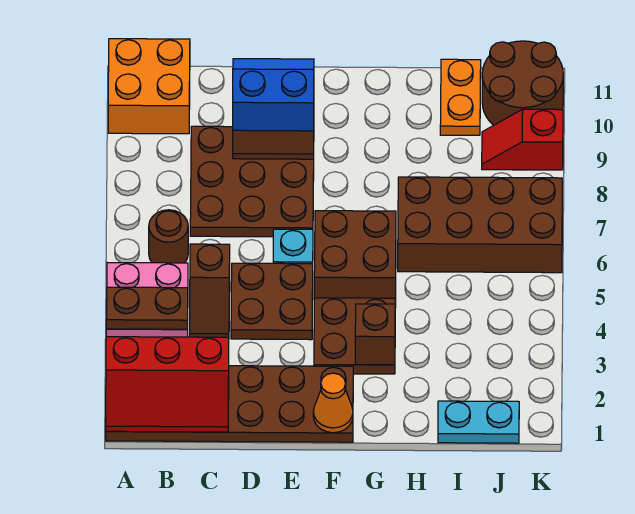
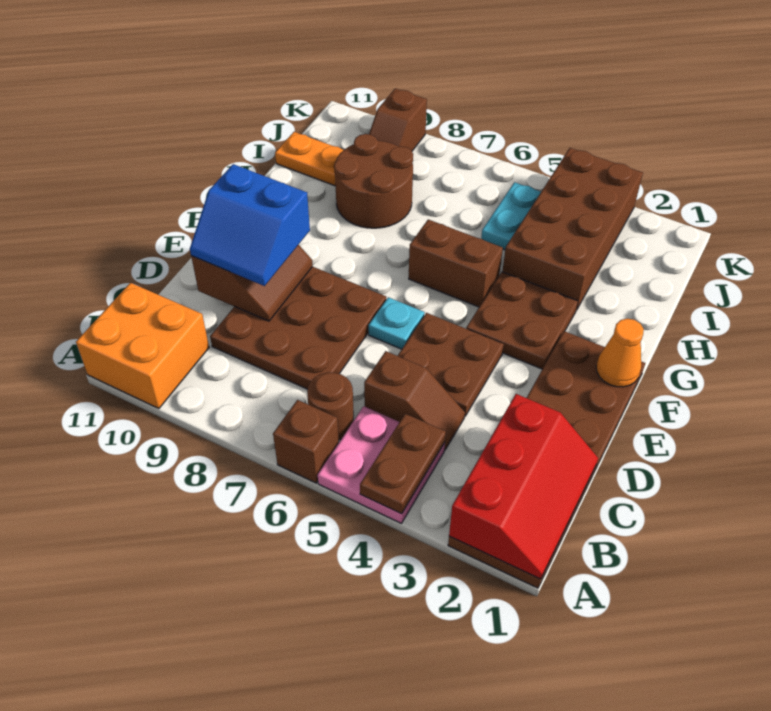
blue slope D9:E10 level 3 top 9 -> blue slope D9:E10 level 3 top E
brown brick F5:G6 level 1 -> brown brick G5:G6 level 1
brown brick G3 level 2 -> brown brick A6 level 1
brown brick H6:K7 level 1 -> brown brick H3:K4 level 1
cyan plate I1:J1 level 1 -> cyan plate I5:J5 level 1
red slope J9:K9 level 1 top K -> brown slope J9:K9 level 1 top K
brown round brick J10:K11 level 1 -> brown round brick H8:I9 level 1

